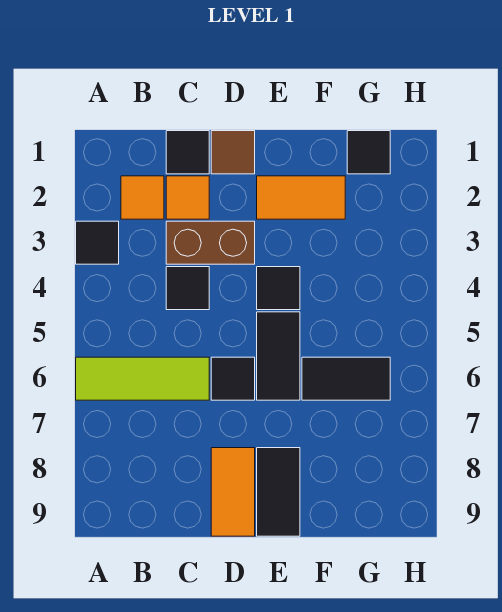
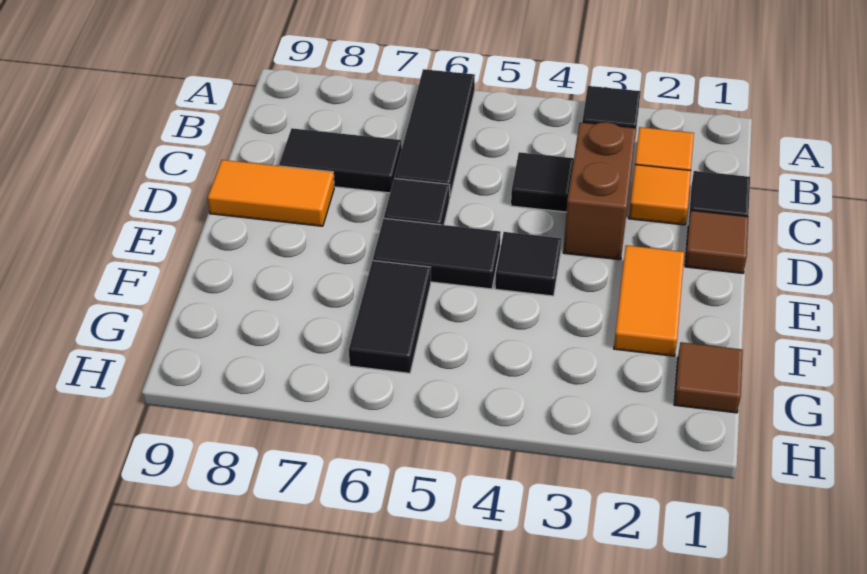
lime tile A6:C6 level 1 -> black tile A6:C6 level 1
black tile E8:E9 level 1 -> black tile C7:C8 level 1
black tile G1 level 1 -> brown tile G1 level 1

